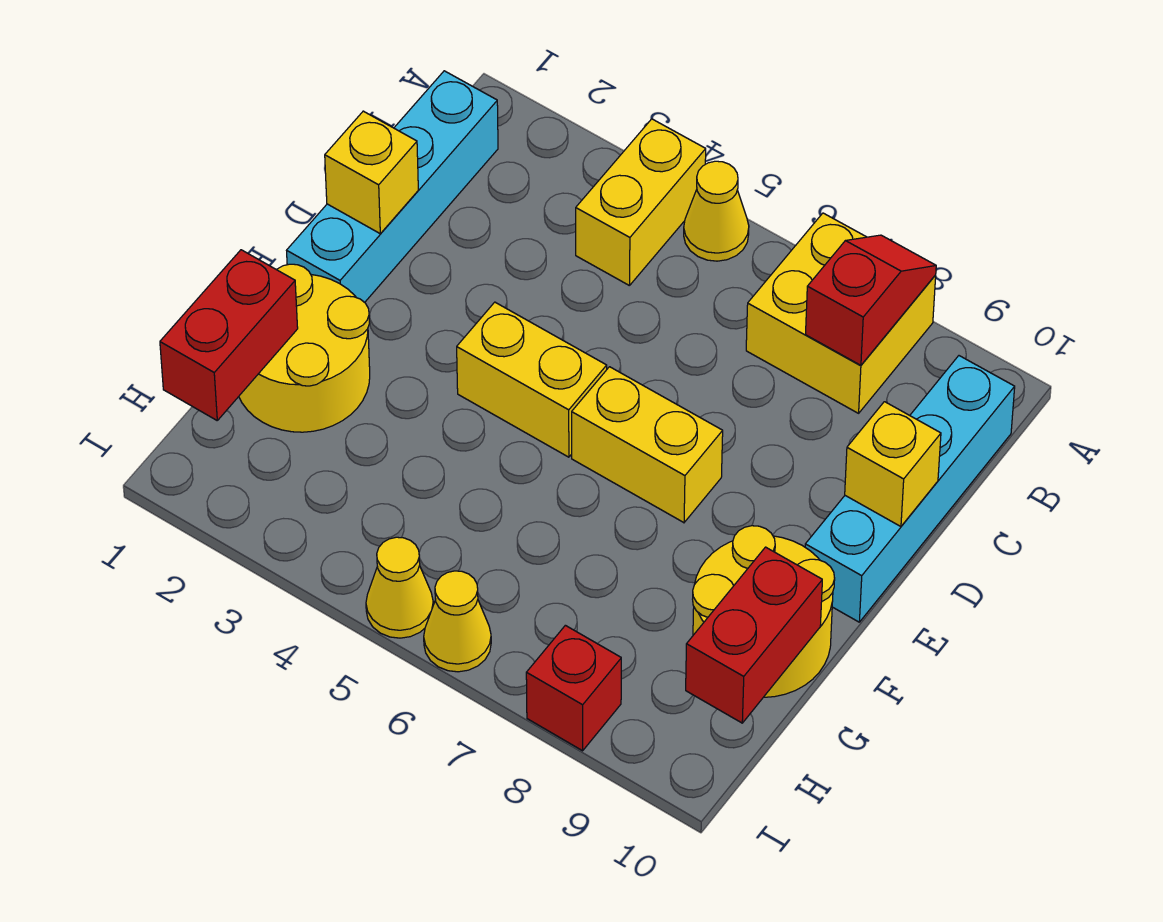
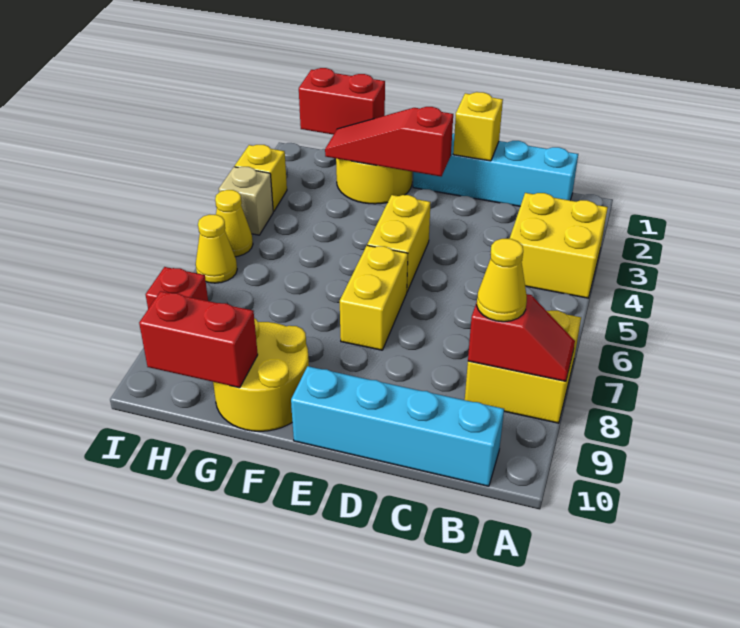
yellow brick A4:B4 level 1 -> yellow brick A3:B4 level 1
yellow cone A5 level 1 -> yellow cone B8 level 3
yellow brick D10 level 2 -> yellow brick I3 level 1
none -> red slope E2:G2 level 2 top E
none -> tan brick I4 level 1

